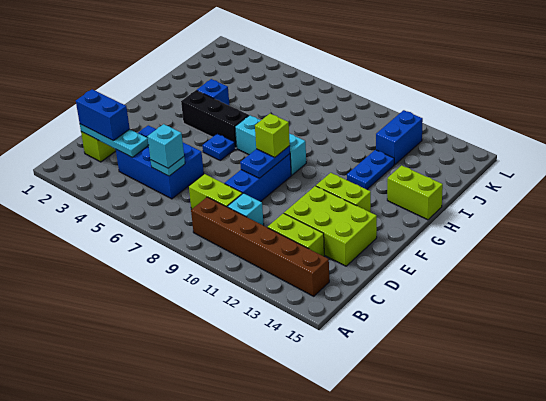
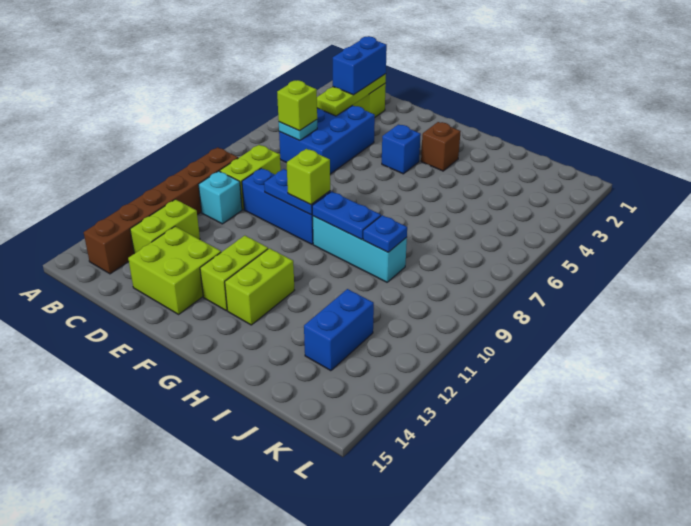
cyan plate C2:C4 level 2 -> lime plate C2:C4 level 2
cyan brick C6 level 3 -> lime brick C6 level 3
lime brick D12:E14 level 1 -> lime brick D13:E14 level 1
blue plate F6 level 1 -> blue plate I9 level 2
none -> brown brick G3 level 1
black brick G4:G6 level 1 -> none
cyan brick G7:G9 level 1 -> cyan brick G9:I9 level 1
blue brick H4 level 1 -> blue brick F4 level 1
blue plate H12:I12 level 1 -> blue plate G9:H9 level 2
lime brick H14:H15 level 1 -> lime brick G12:G13 level 1
blue brick J12:K12 level 1 -> blue brick J12:J13 level 1

